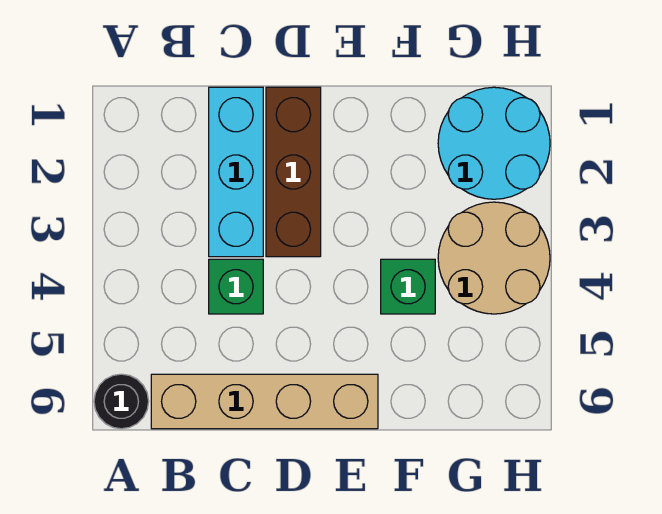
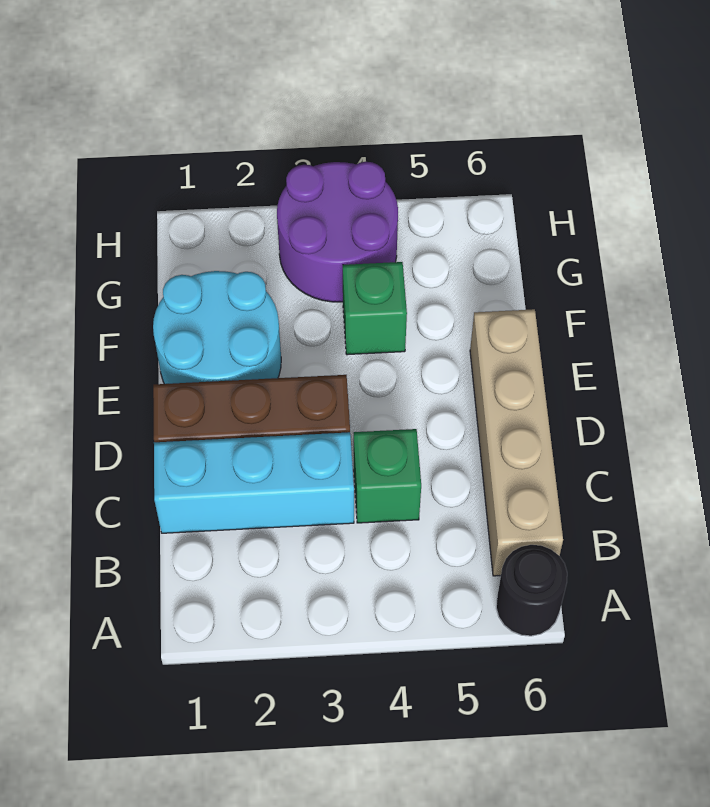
cyan round brick G1:H2 level 1 -> cyan round brick E1:F2 level 1
tan round brick G3:H4 level 1 -> purple round brick G3:H4 level 1

